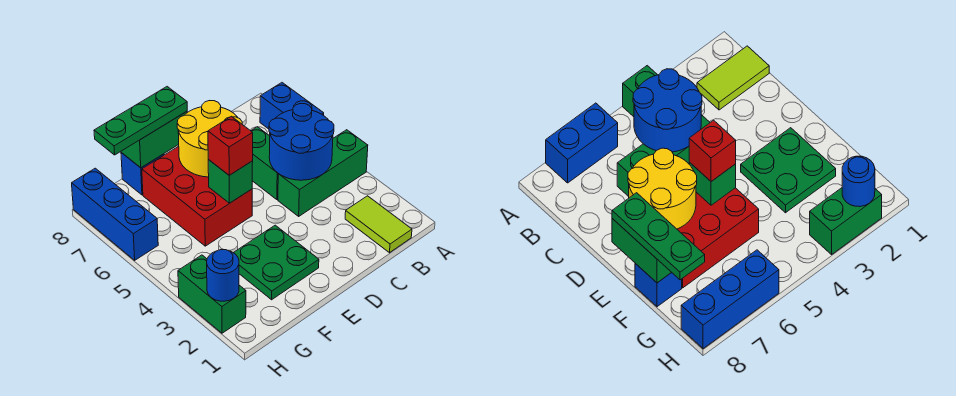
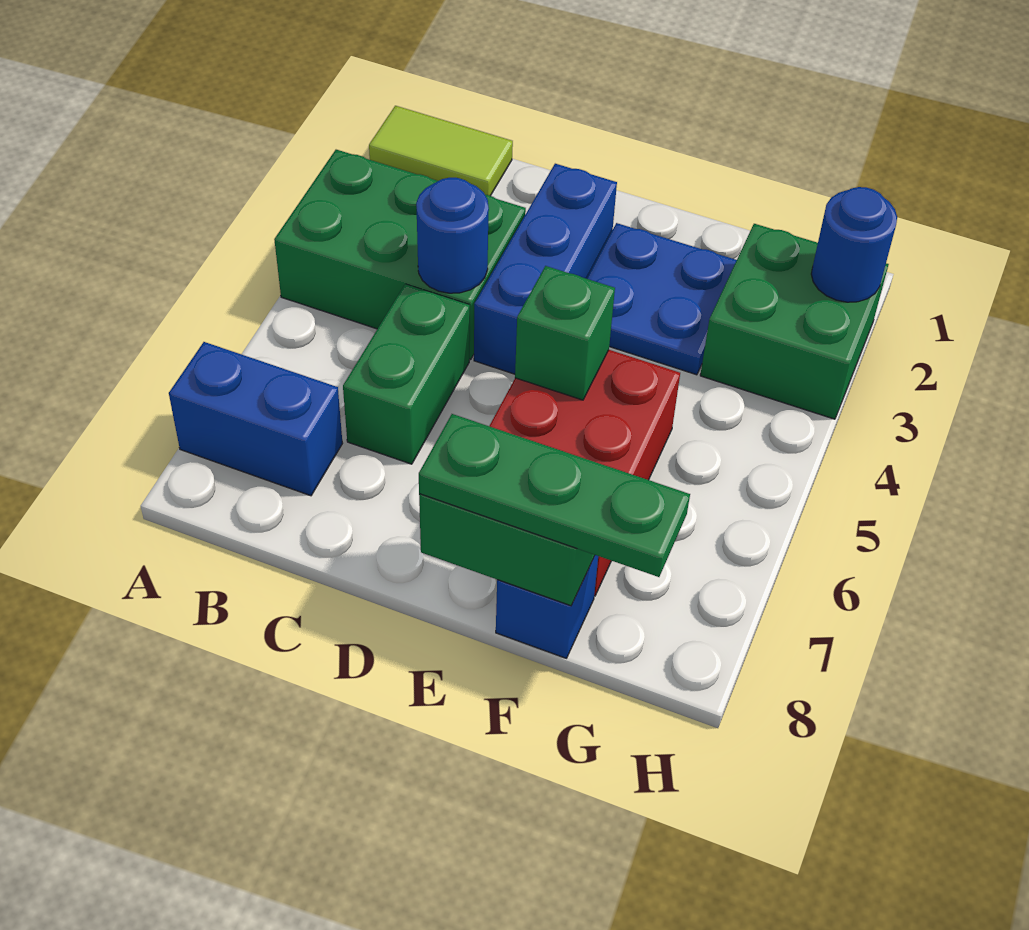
green brick A4:C4 level 1 -> green brick A3:C4 level 1
blue brick A6:A7 level 1 -> blue brick A7:B7 level 1
lime tile B1:B2 level 1 -> lime tile A1:B1 level 1
blue round brick B4:C5 level 2 -> blue round brick C4 level 2
yellow round brick D6:E7 level 2 -> none
green plate E2:F3 level 1 -> blue plate E2:F3 level 1
red brick E5 level 3 -> none
green brick H2:H3 level 1 -> green brick G2:H3 level 1
blue brick H6:H8 level 1 -> blue brick D2:D4 level 1

